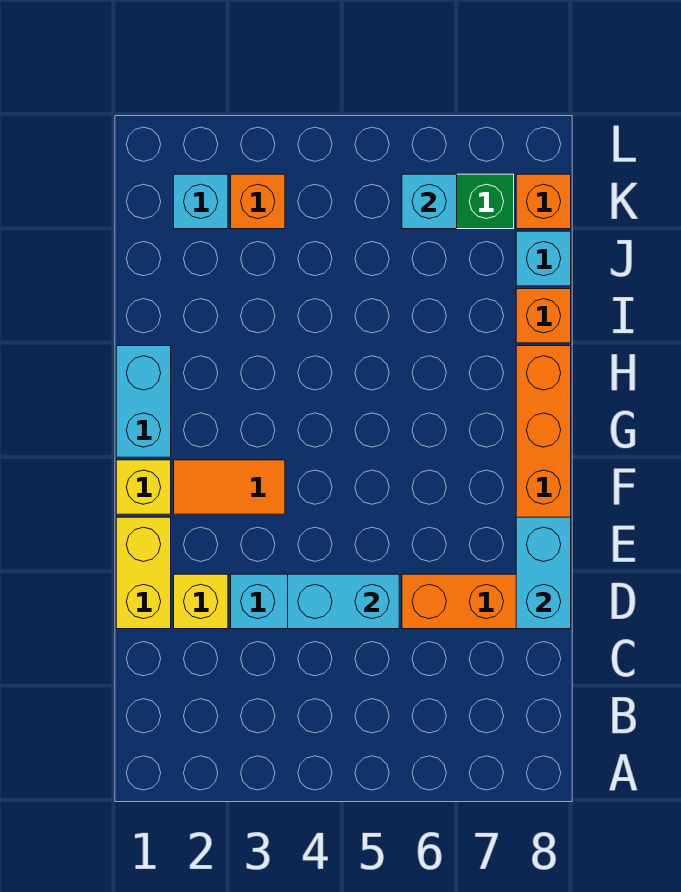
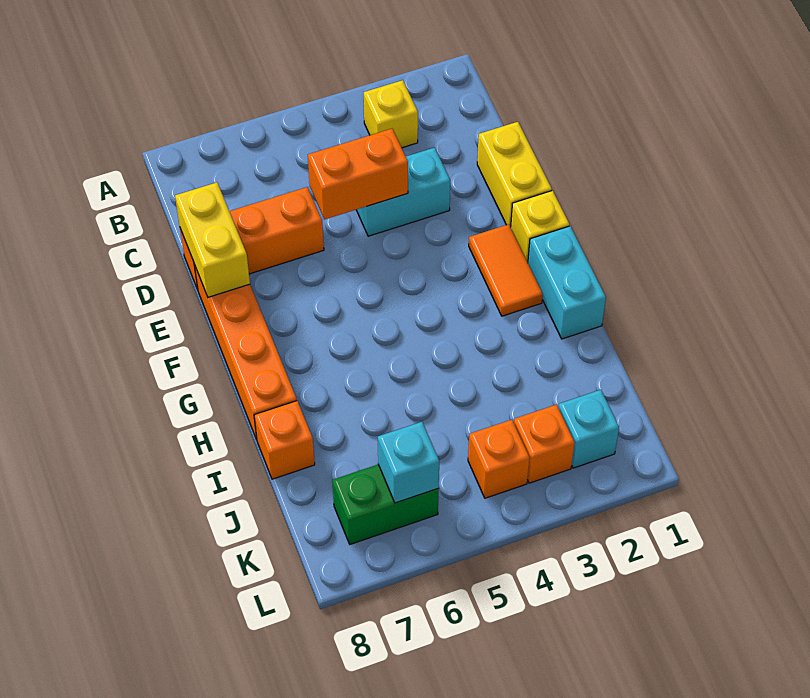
yellow brick D2 level 1 -> yellow brick B3 level 1
cyan brick D4:D5 level 2 -> orange brick D4:D5 level 2
cyan brick D8:E8 level 2 -> yellow brick D8:E8 level 2
orange tile F2:F3 level 1 -> orange tile F2:G2 level 1
cyan brick J8 level 1 -> none
orange brick K8 level 1 -> orange brick K4 level 1

